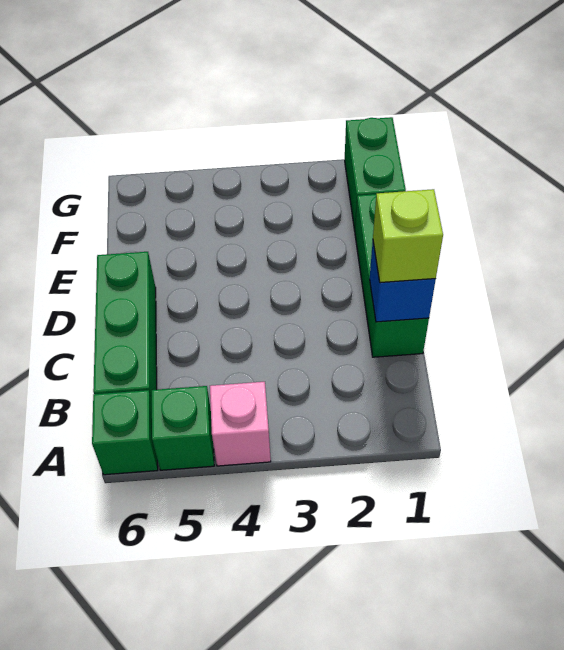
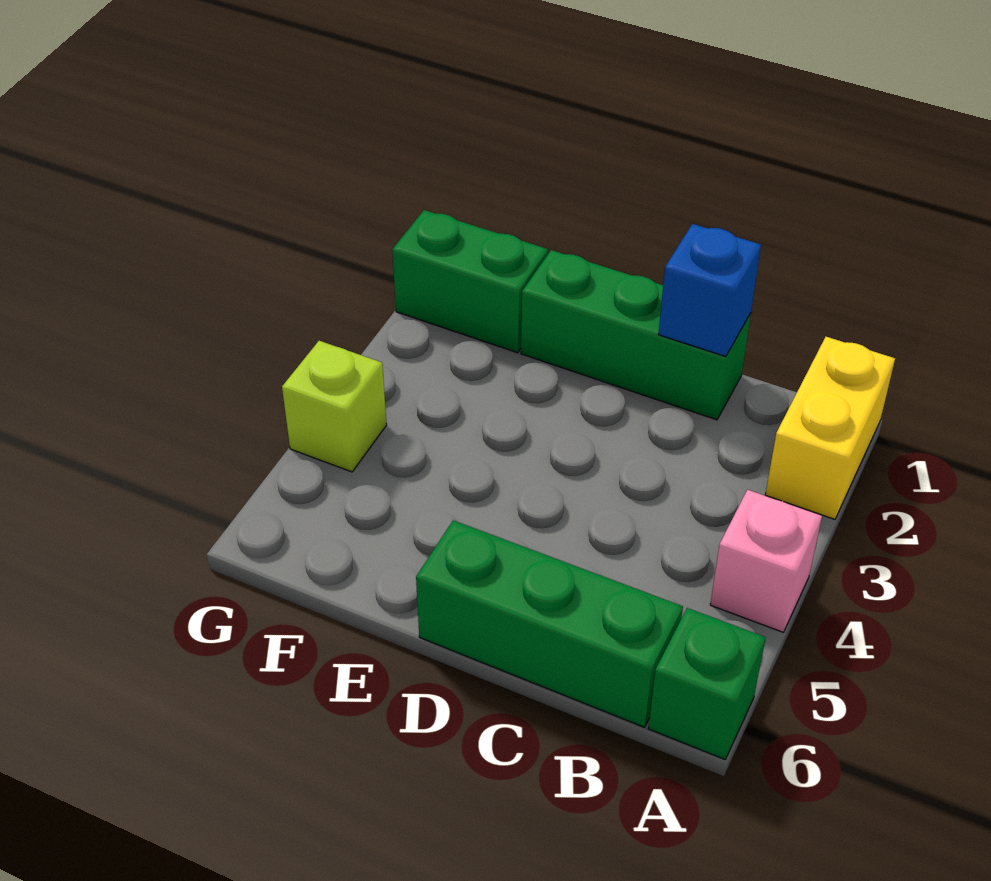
none -> yellow brick A1:A2 level 1
green brick A5 level 1 -> none
lime brick C1 level 3 -> lime brick G4 level 1

